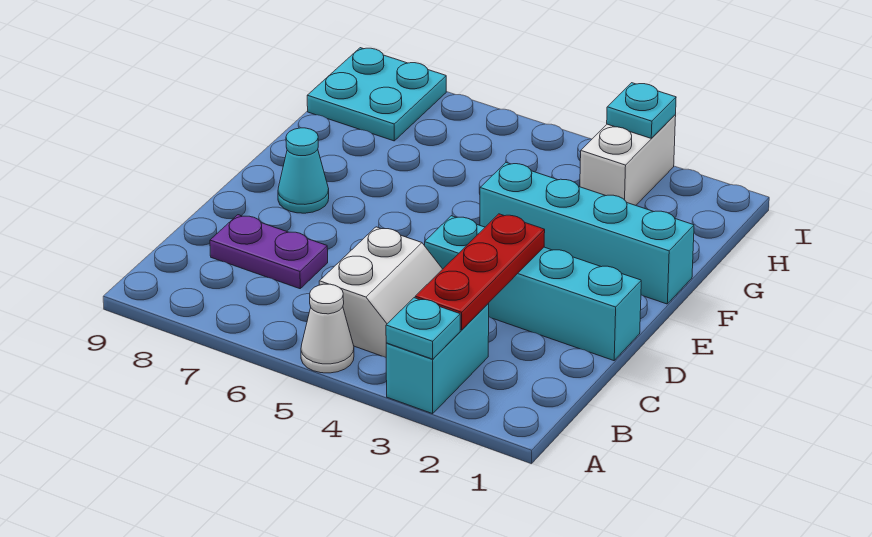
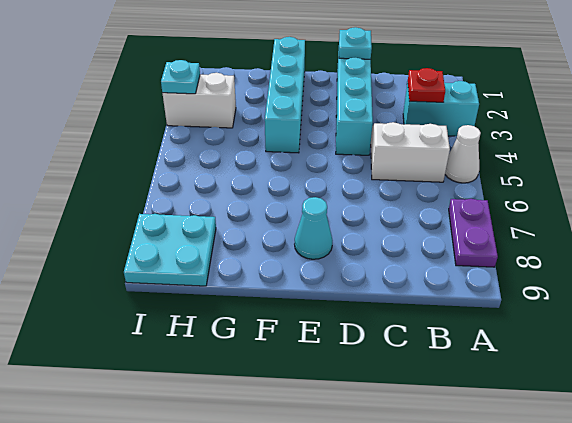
cyan plate A3 level 2 -> cyan plate D1 level 2
red plate B3:D3 level 2 -> red plate B3 level 2
purple plate C7:C8 level 1 -> purple plate A7:A8 level 1

